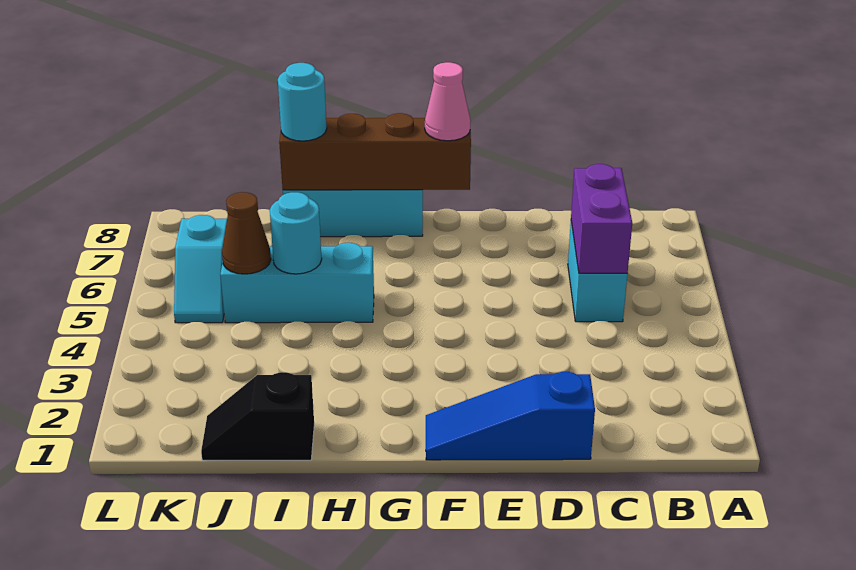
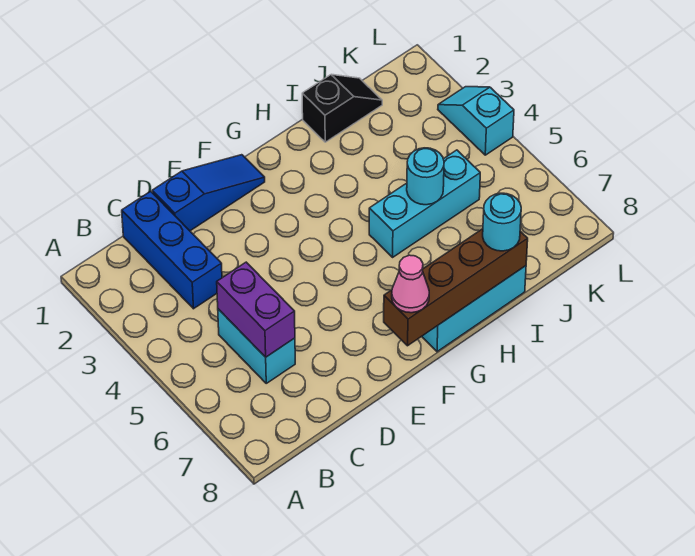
none -> blue brick C1:C3 level 1
brown cone J5 level 2 -> none
cyan slope K5:K6 level 1 top 6 -> cyan slope L3:L4 level 1 top 4

